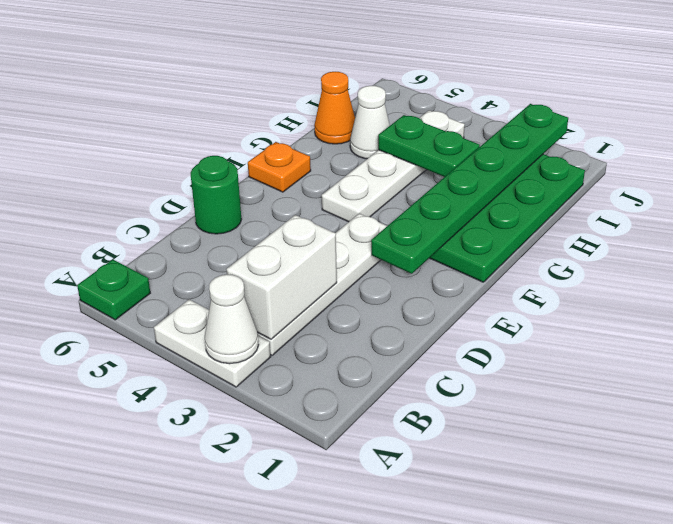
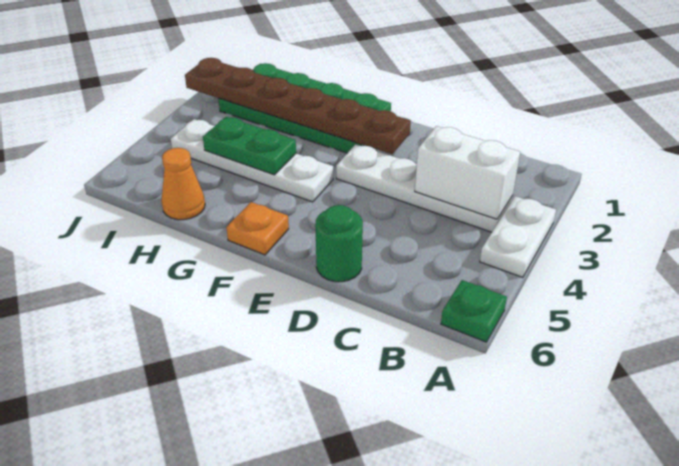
white cone A3 level 2 -> none
green plate E2:J2 level 2 -> brown plate E2:J2 level 2
green plate H3:H4 level 2 -> green plate G4:H4 level 2
white cone H5 level 1 -> none

